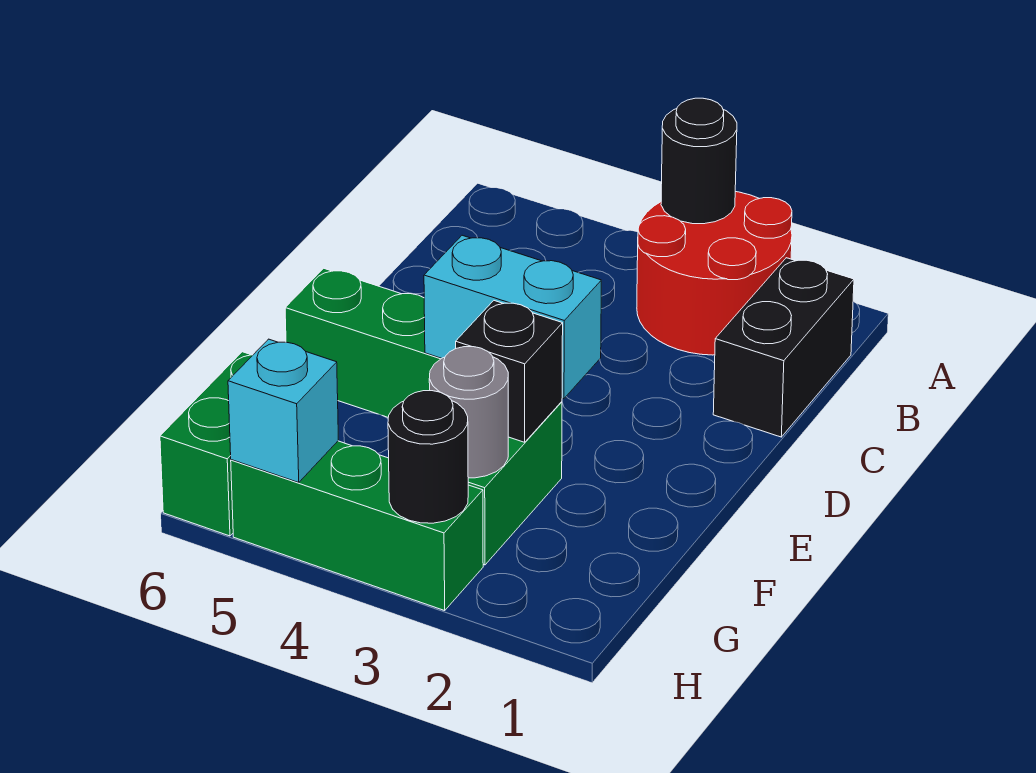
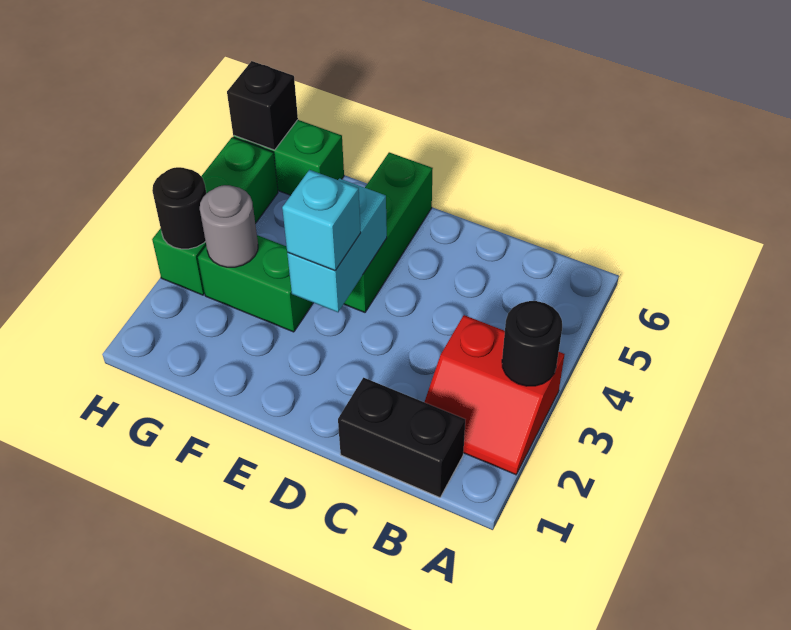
red round brick A2:B3 level 1 -> red slope A2:B3 level 1 top 3
black brick F3 level 2 -> black brick H6 level 2
cyan brick H5 level 2 -> cyan brick E3 level 3

